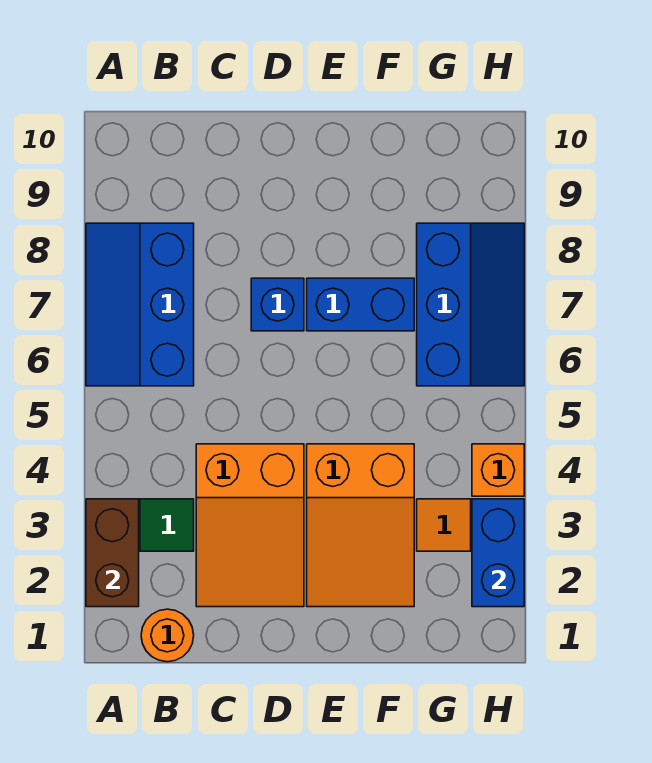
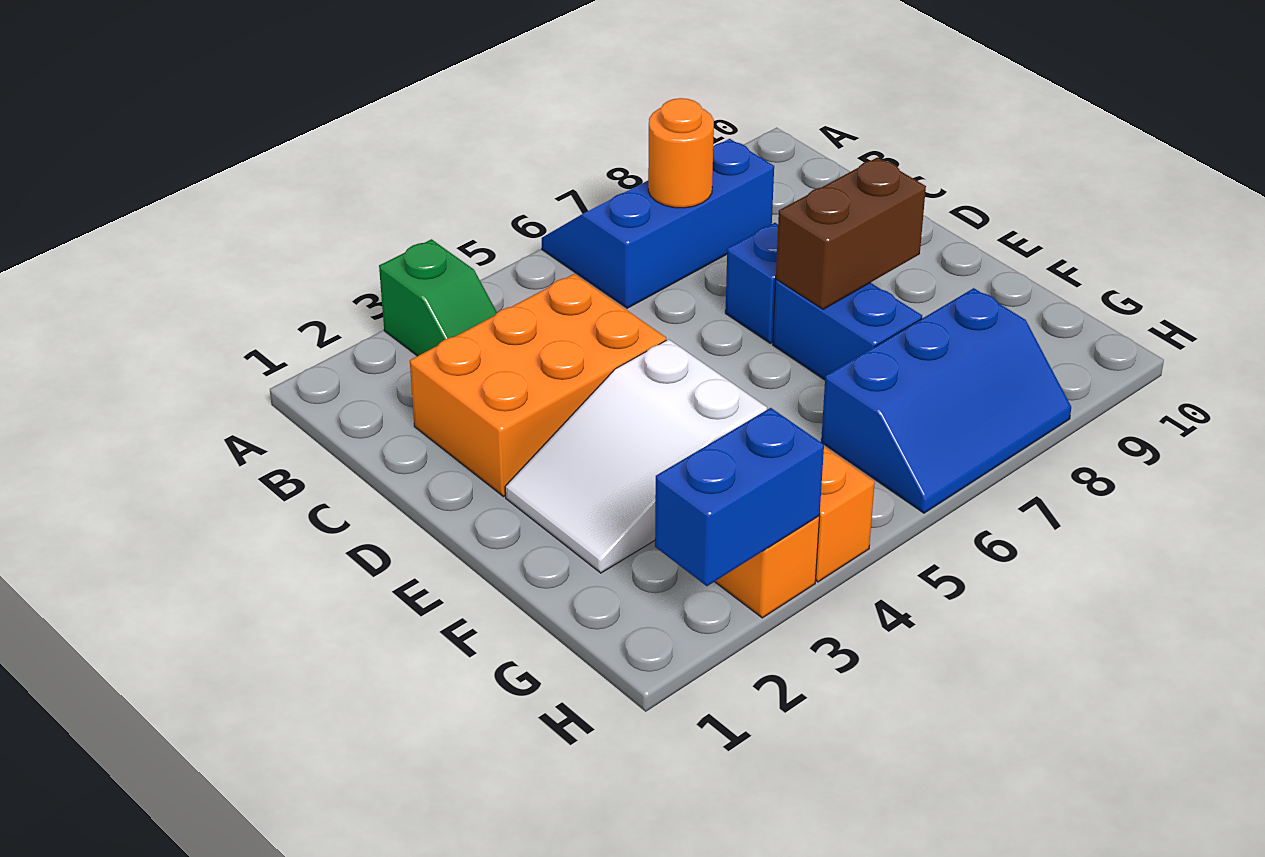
brown brick A2:A3 level 2 -> brown brick E7:E8 level 2
orange round brick B1 level 1 -> orange round brick B7 level 2
orange slope C2:D4 level 1 top 4 -> orange brick C2:D4 level 1
orange slope E2:F4 level 1 top 4 -> white slope E2:F4 level 1 top 4

